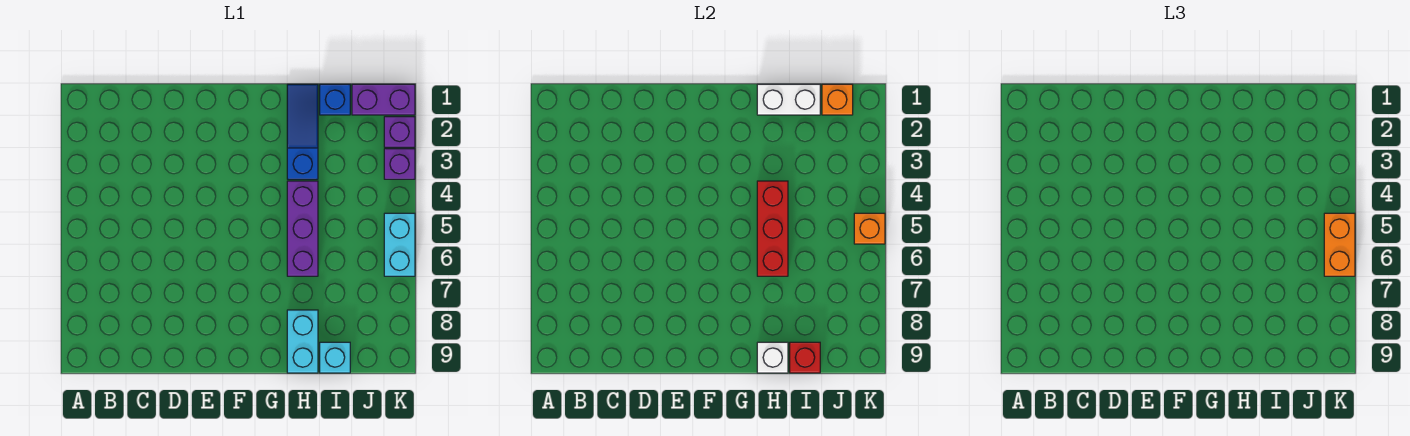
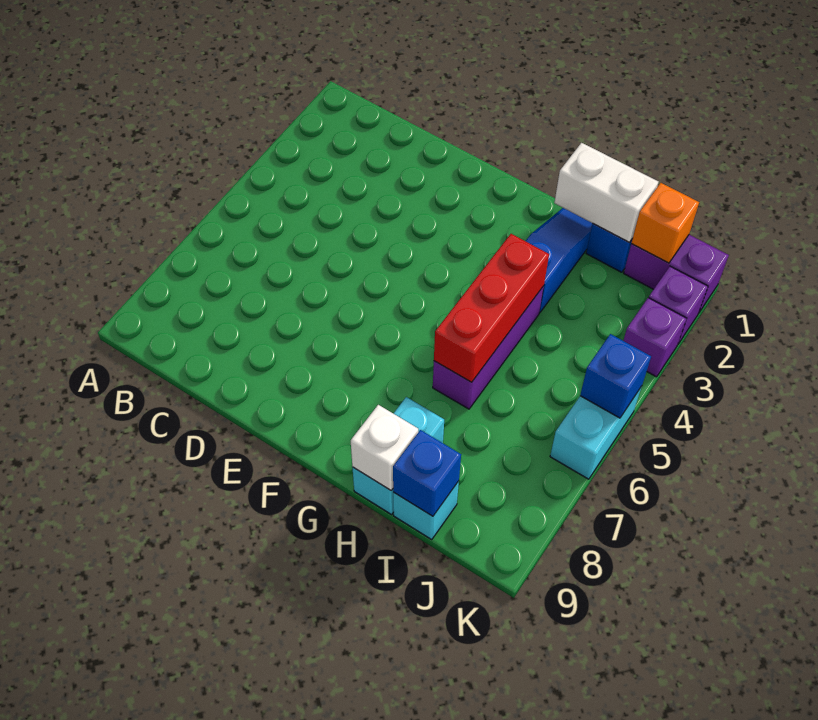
red brick I9 level 2 -> blue brick I9 level 2
orange brick K5 level 2 -> blue brick K5 level 2
orange brick K5:K6 level 3 -> none

